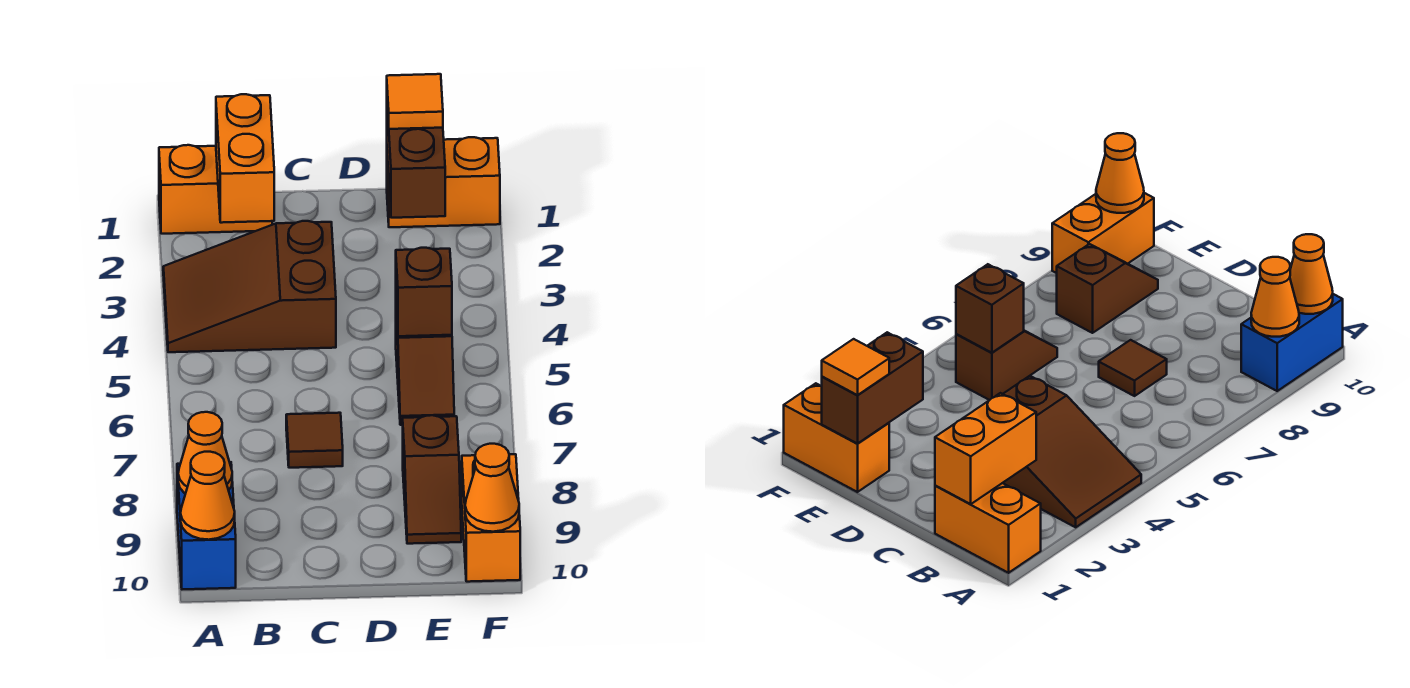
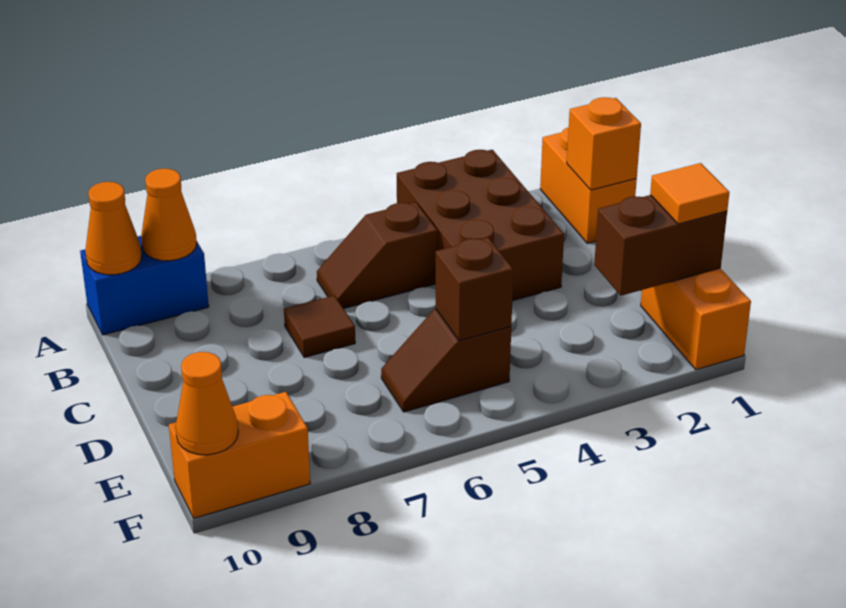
brown slope A3:C4 level 1 top C -> brown brick A3:C4 level 1
orange brick B1:B2 level 2 -> orange brick B1 level 2
brown slope E8:E9 level 1 top 8 -> brown slope B5:B6 level 1 top 5

